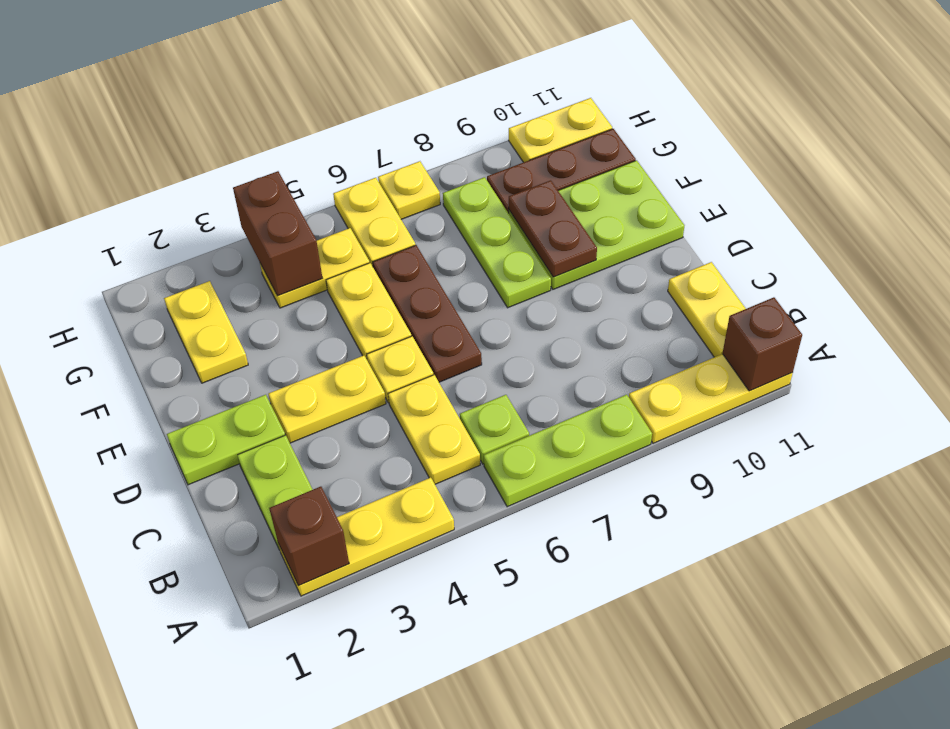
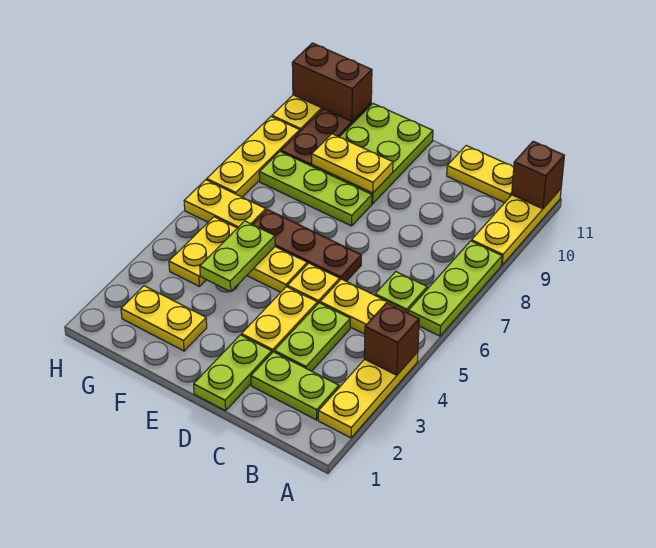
brown brick A2 level 2 -> brown brick A4 level 2
none -> lime plate C3:C4 level 1
brown plate E9:F9 level 2 -> yellow plate E9:F9 level 2
none -> lime plate F4:F5 level 2
brown brick G4:H4 level 2 -> brown brick G11:H11 level 2
yellow plate H7 level 1 -> yellow plate H7:H9 level 1

